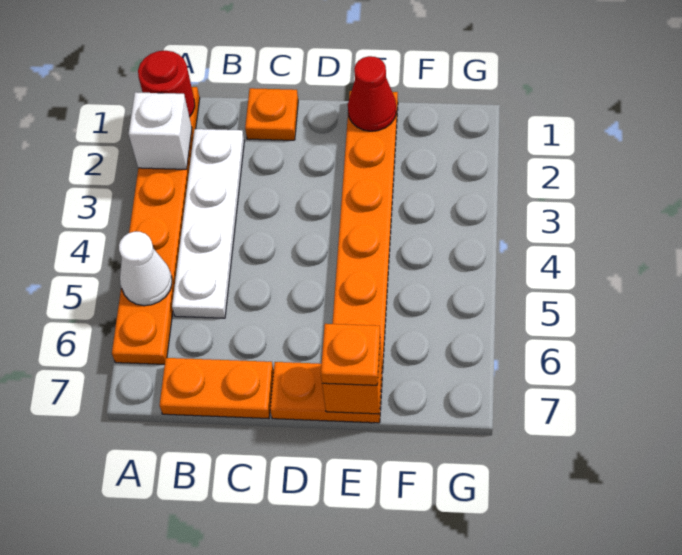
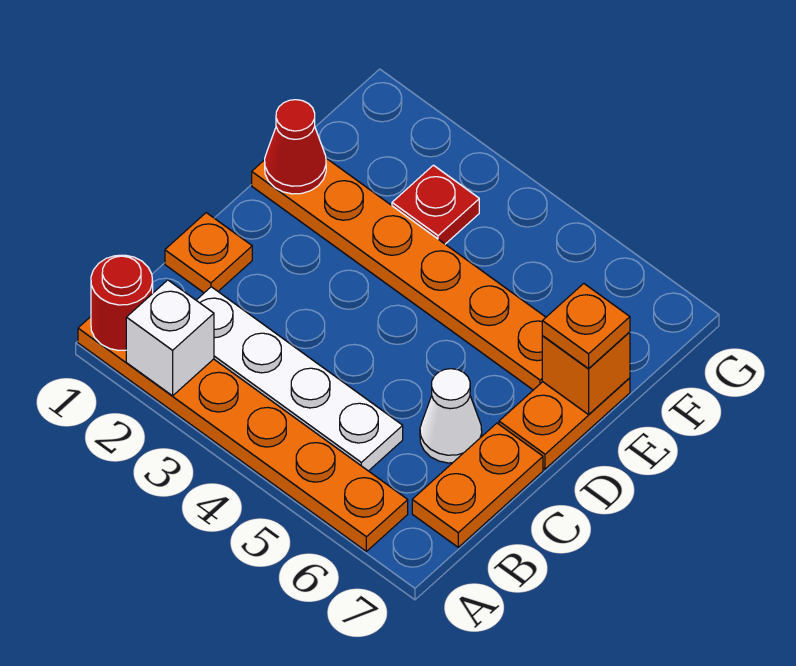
white cone A5 level 2 -> white cone C6 level 1
none -> red plate F3 level 1

